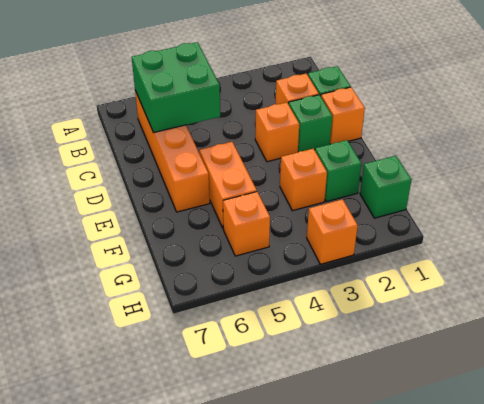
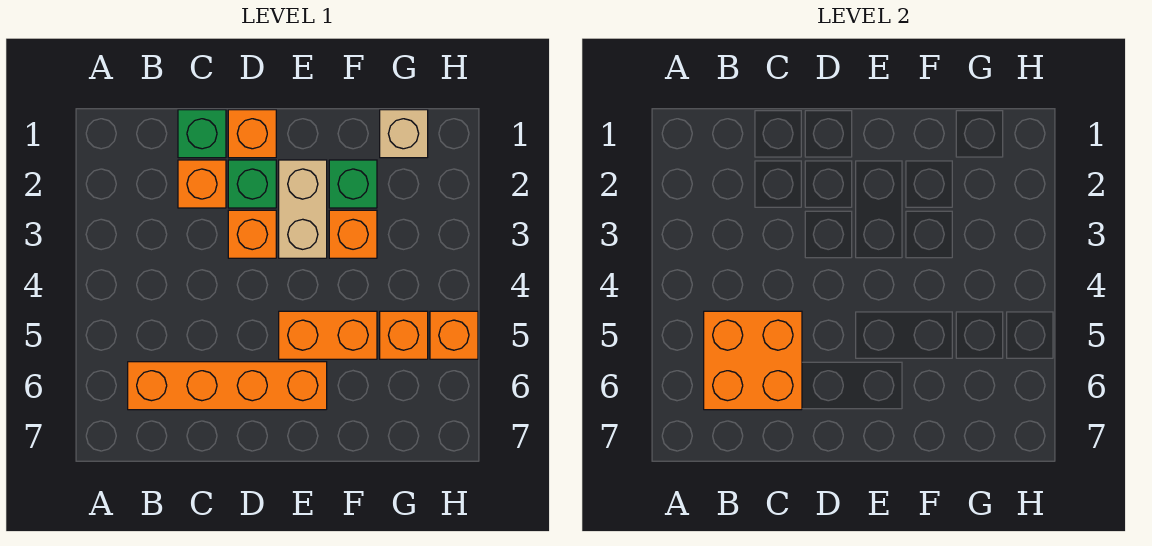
green brick B5:C6 level 2 -> orange brick B5:C6 level 2
none -> tan brick E2:E3 level 1
green brick G1 level 1 -> tan brick G1 level 1
orange brick H3 level 1 -> orange brick H5 level 1

